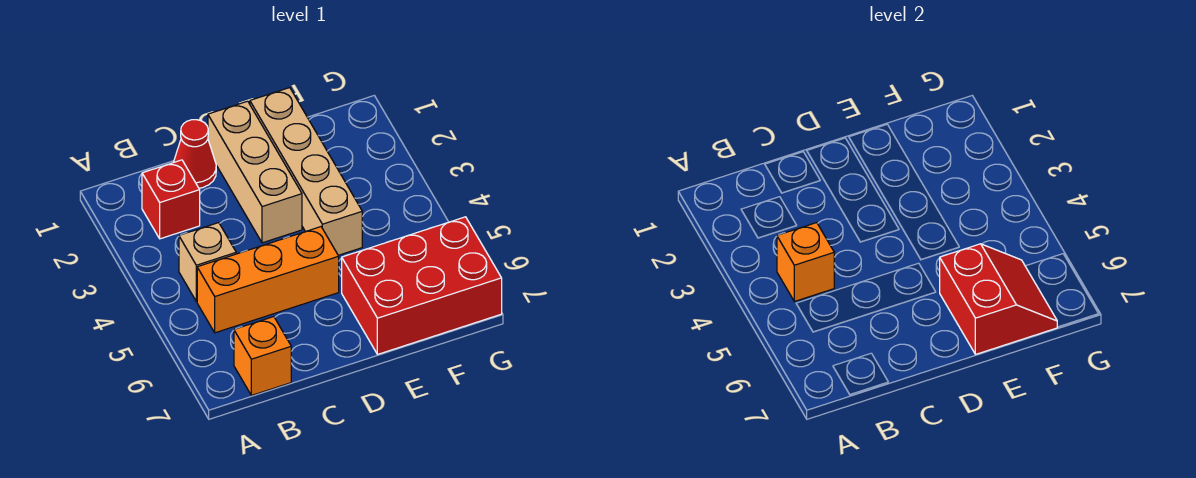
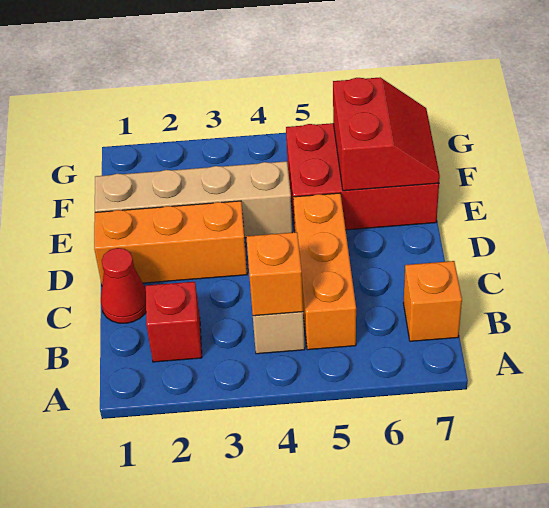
tan brick D1:D3 level 1 -> orange brick D1:D3 level 1
red brick E6:G7 level 1 -> red brick E5:F7 level 1
red slope E6:F7 level 2 top E -> red slope E6:F7 level 2 top 6

